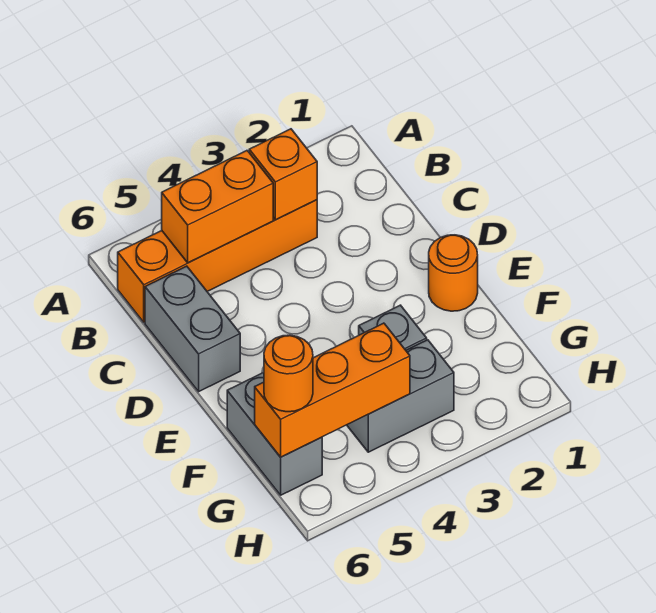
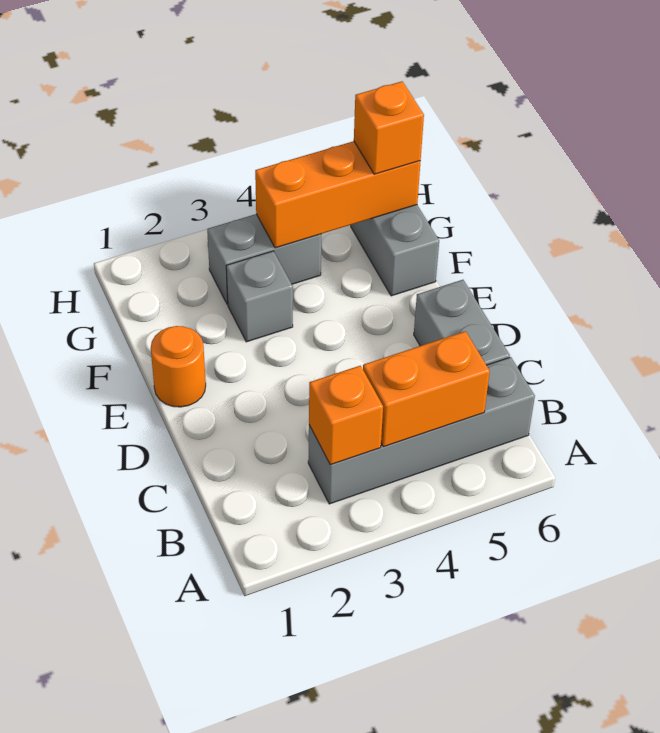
orange brick B3:B6 level 1 -> grey brick B3:B6 level 1
orange round brick G6 level 3 -> orange brick G6 level 3

